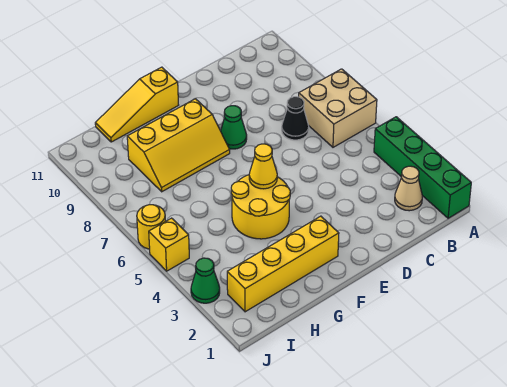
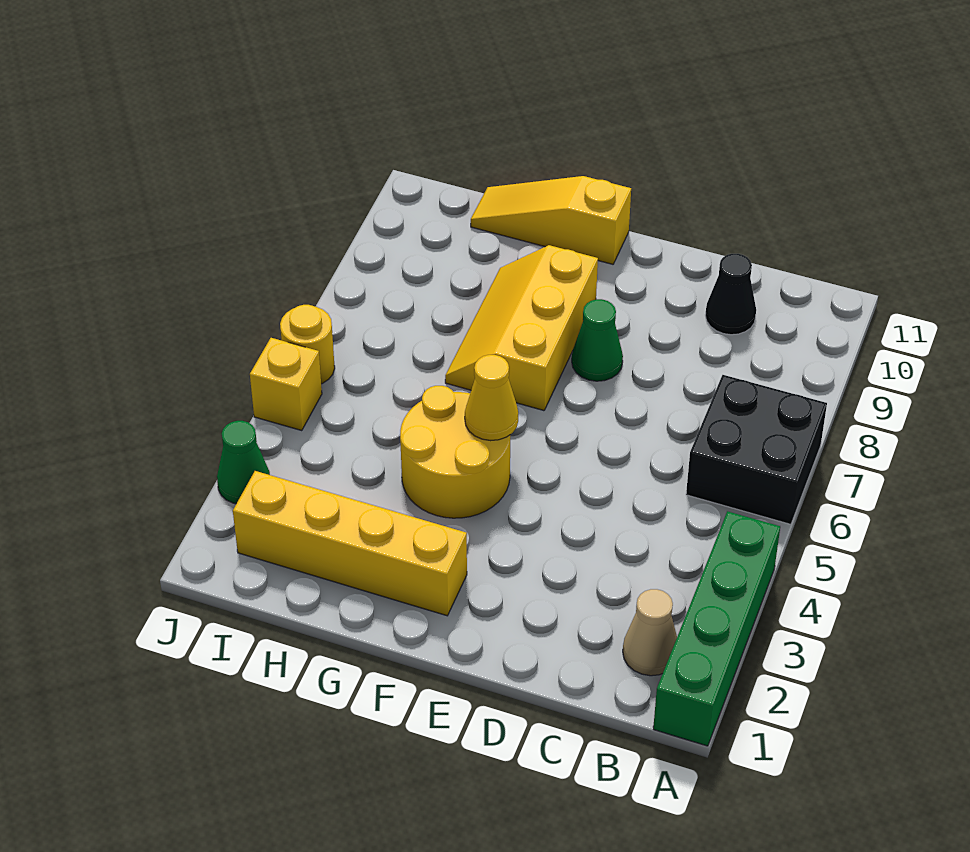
tan brick A6:B7 level 1 -> black brick A6:B7 level 1
black cone C7 level 1 -> black cone C10 level 1
yellow slope F8:H9 level 1 top 9 -> yellow slope F7:G9 level 1 top F

